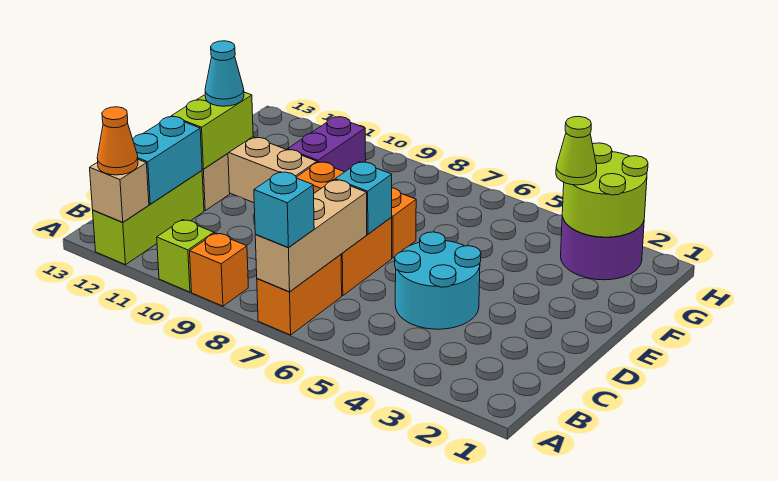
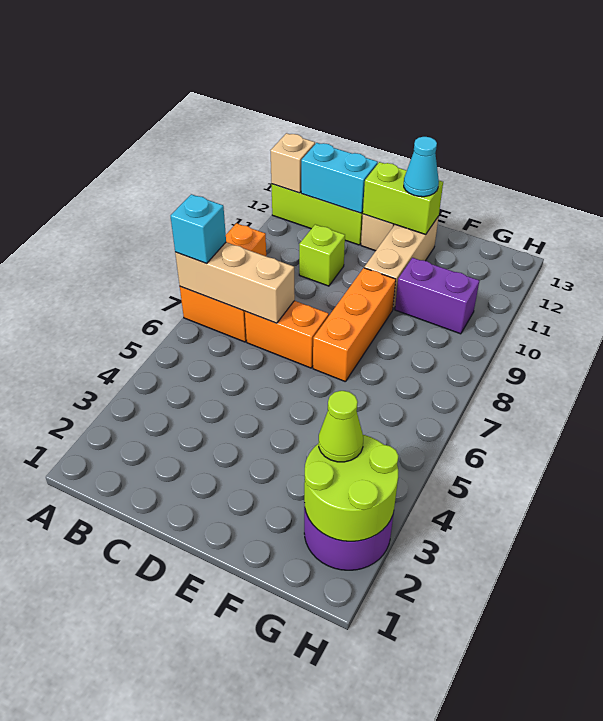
lime brick A10 level 1 -> lime brick C10 level 1
orange cone A12 level 3 -> none
cyan round brick C4:D5 level 1 -> none
cyan brick D7 level 2 -> none

